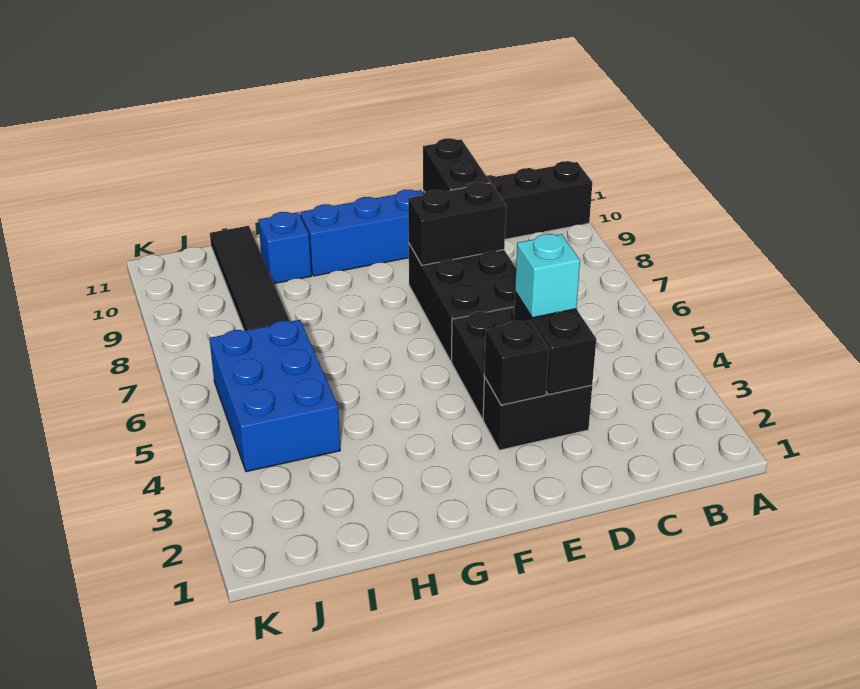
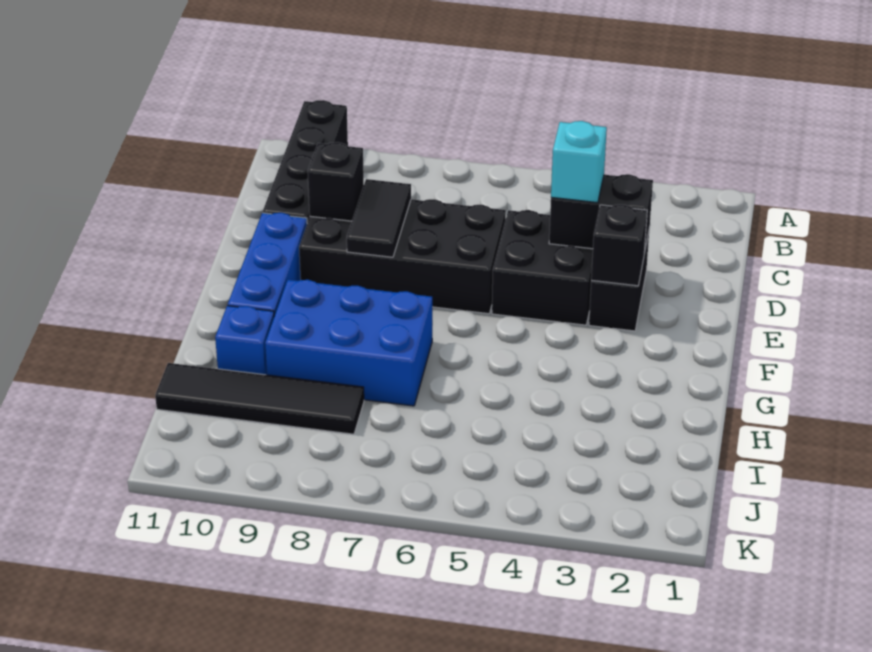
black brick D6:E8 level 1 -> black brick D6:E9 level 1
black brick D8:E8 level 2 -> black tile D8:E8 level 2
black brick D9:D10 level 2 -> black brick D9 level 2
blue brick I4:J6 level 1 -> blue brick G7:H9 level 1

